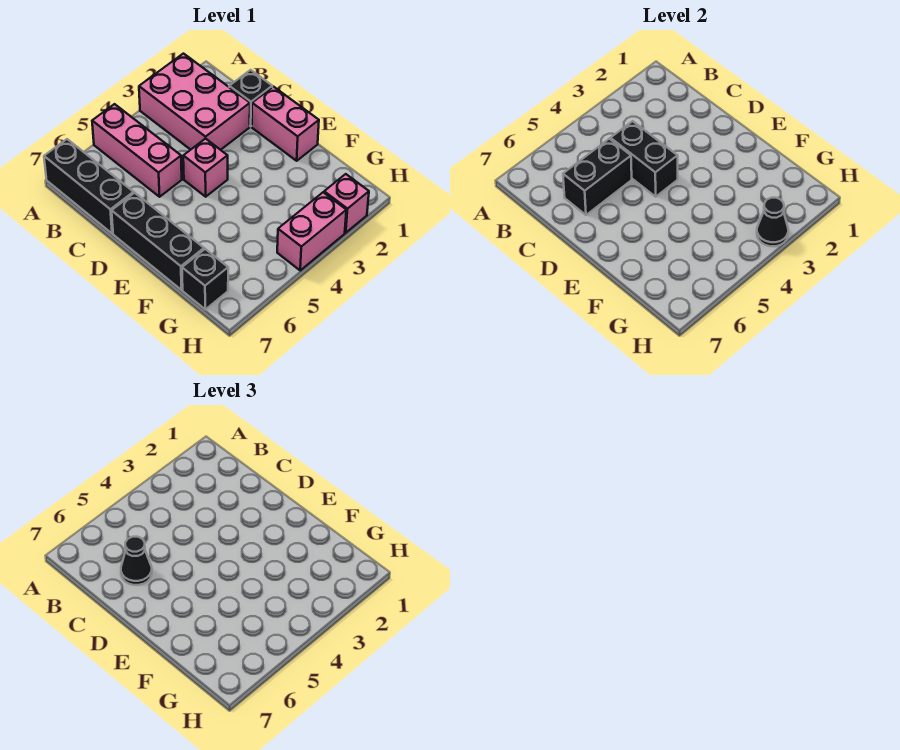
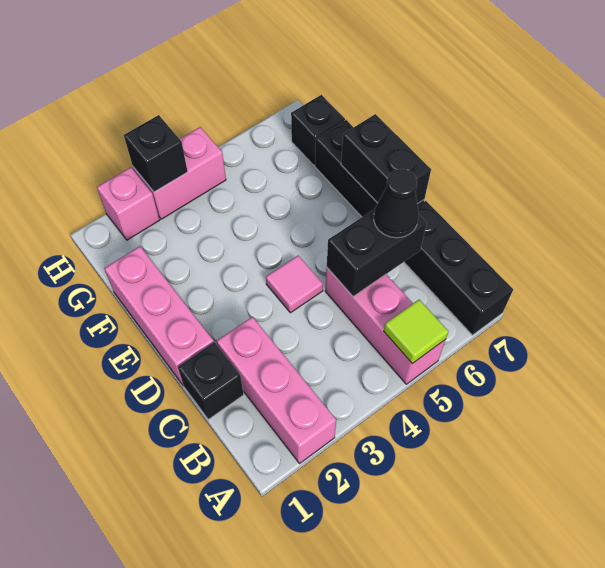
pink brick A2:C3 level 1 -> pink brick A2:C2 level 1
none -> lime tile A5 level 2
black brick C4:D4 level 2 -> black brick D7:E7 level 2
pink brick D1:E1 level 1 -> pink brick D1:F1 level 1
pink brick D4 level 1 -> pink tile D4 level 1
black cone H3 level 2 -> black brick H3 level 2

